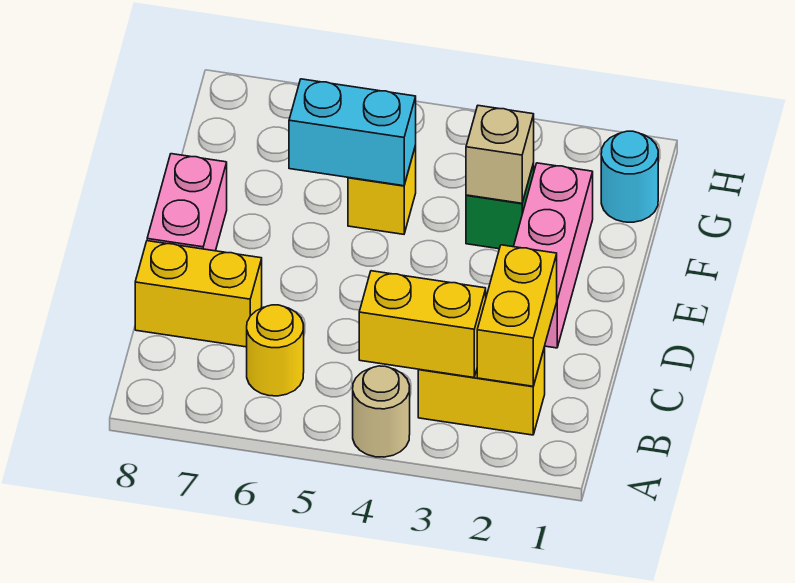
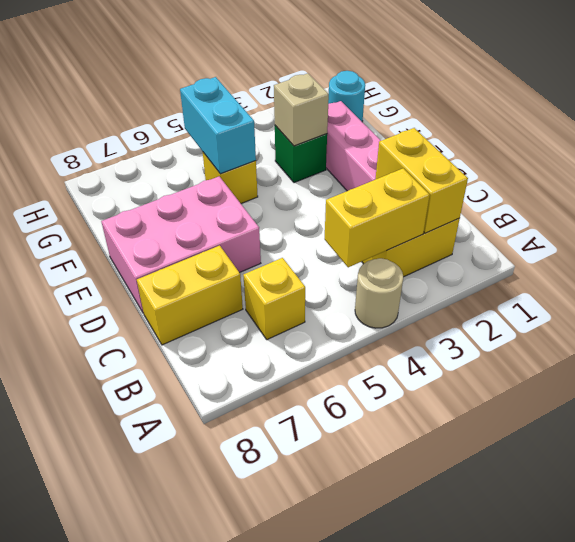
yellow round brick B6 level 1 -> yellow brick B6 level 1
pink brick D8:E8 level 1 -> pink brick D6:E8 level 1
cyan brick F5:F6 level 2 -> cyan brick F5:G5 level 2

